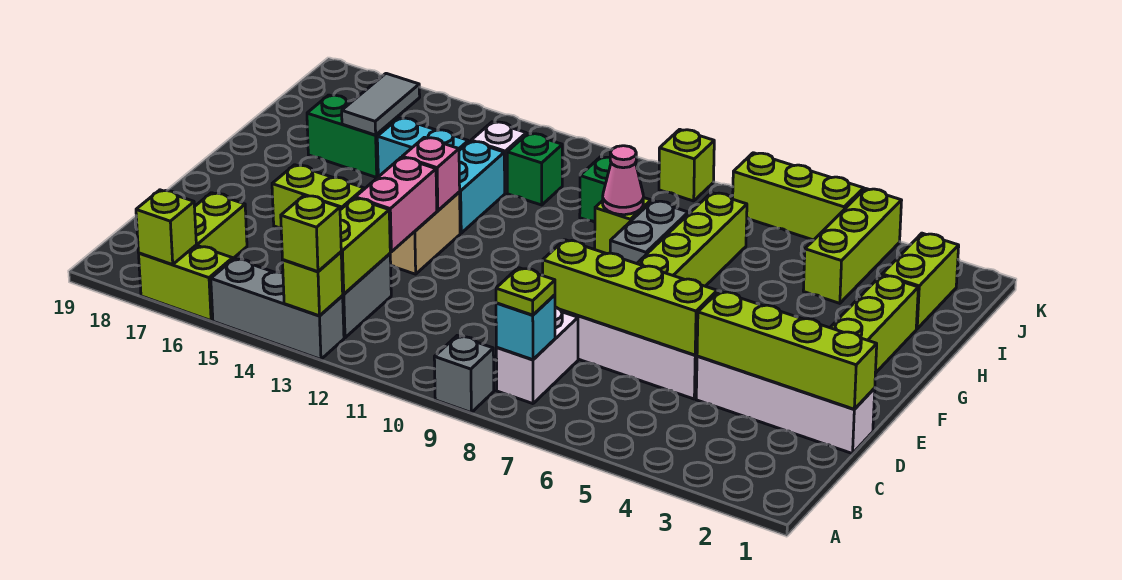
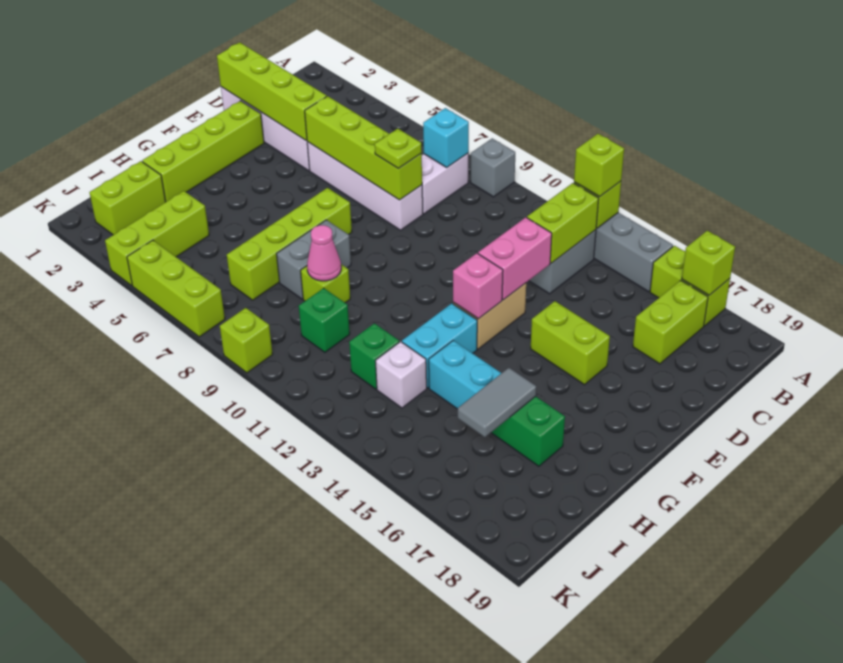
lime plate B8 level 3 -> lime plate D8 level 3

